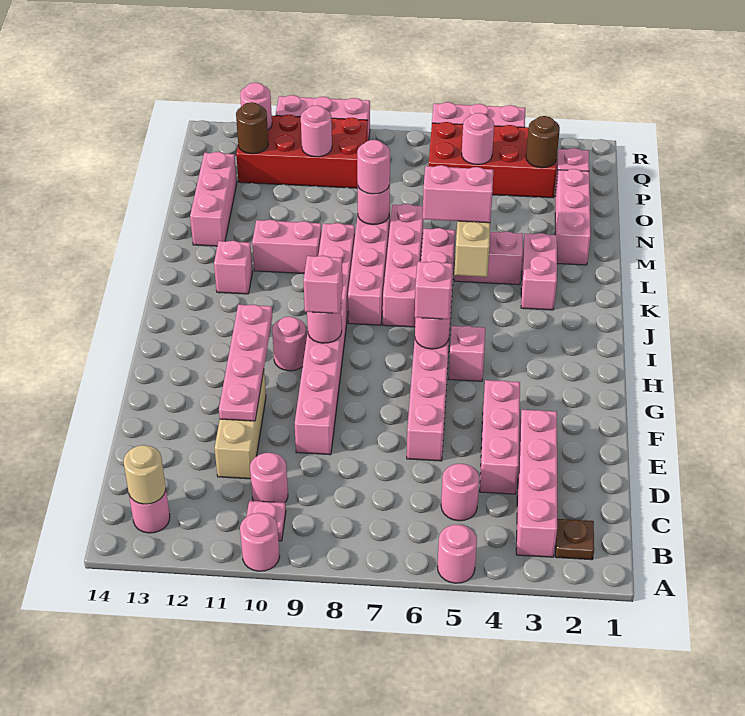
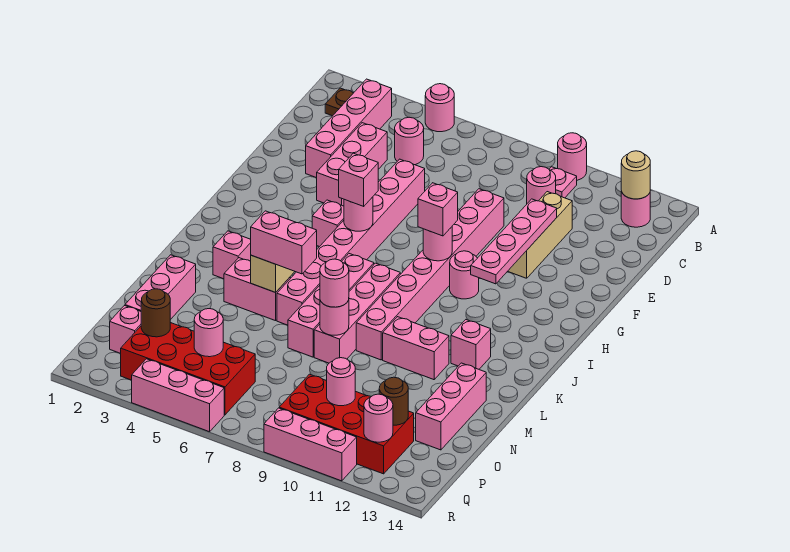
pink brick K3:L3 level 1 -> pink brick K3 level 1

